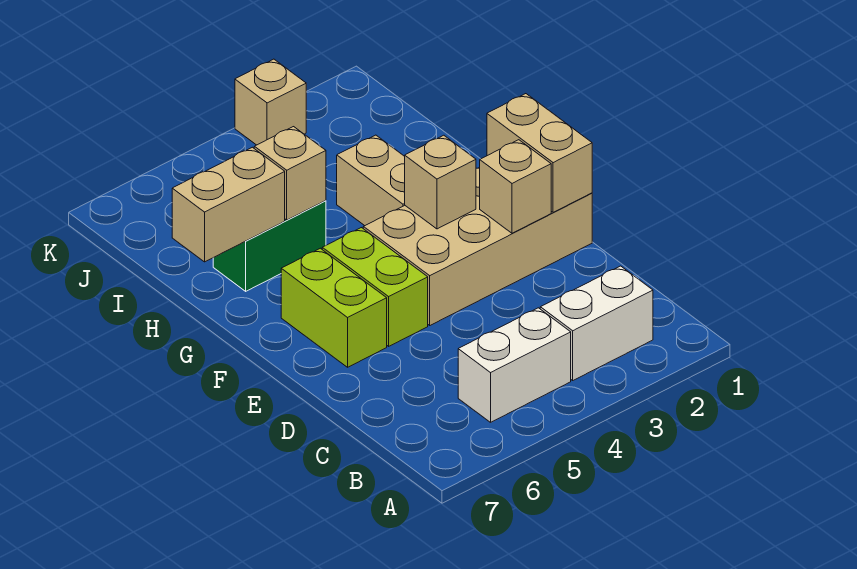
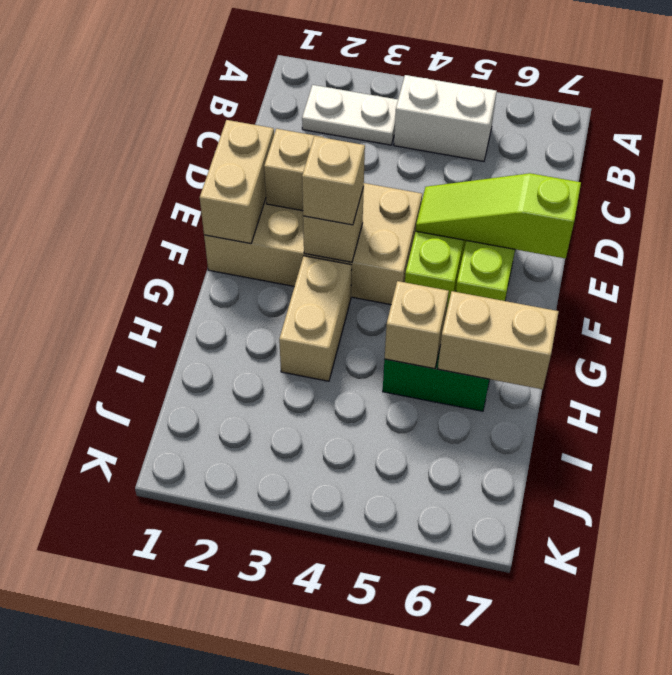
white brick B2:B3 level 1 -> white plate B2:B3 level 1
none -> lime slope E5:E7 level 2 top 7
tan brick K3 level 1 -> tan brick F3 level 3

